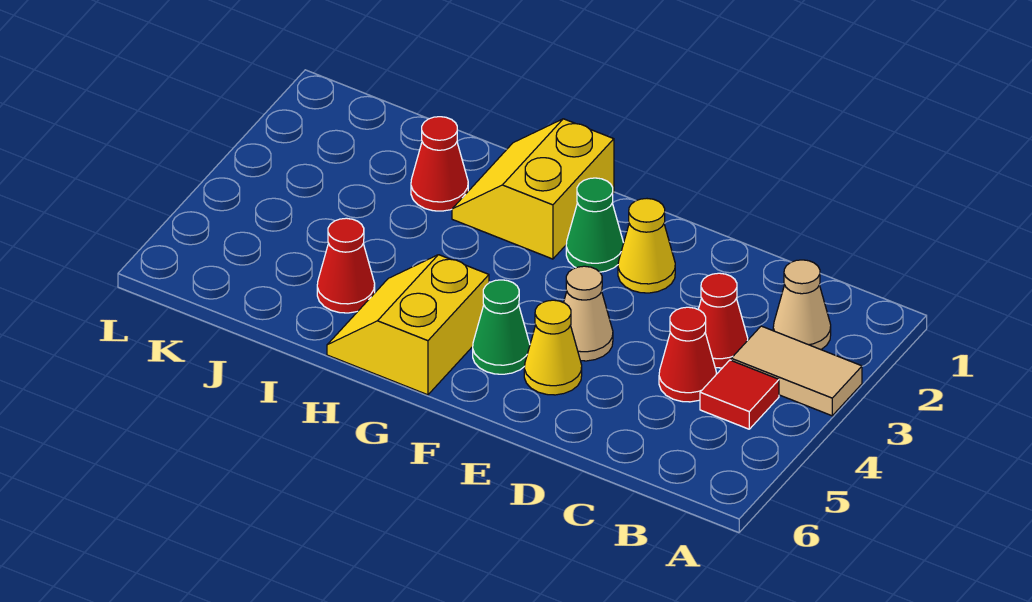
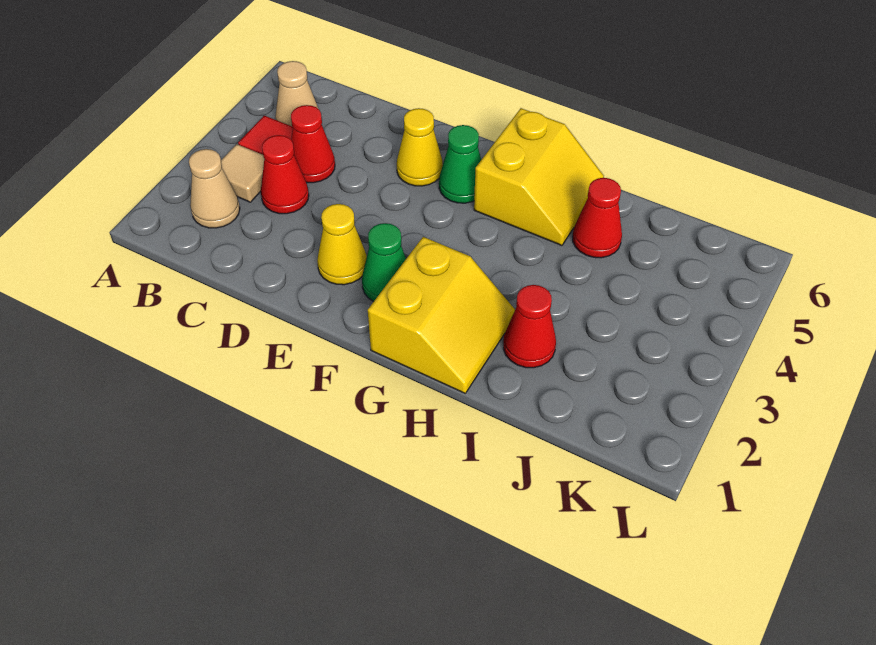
tan tile A3:B3 level 1 -> tan tile B3 level 1
tan cone E4 level 1 -> tan cone B5 level 1

